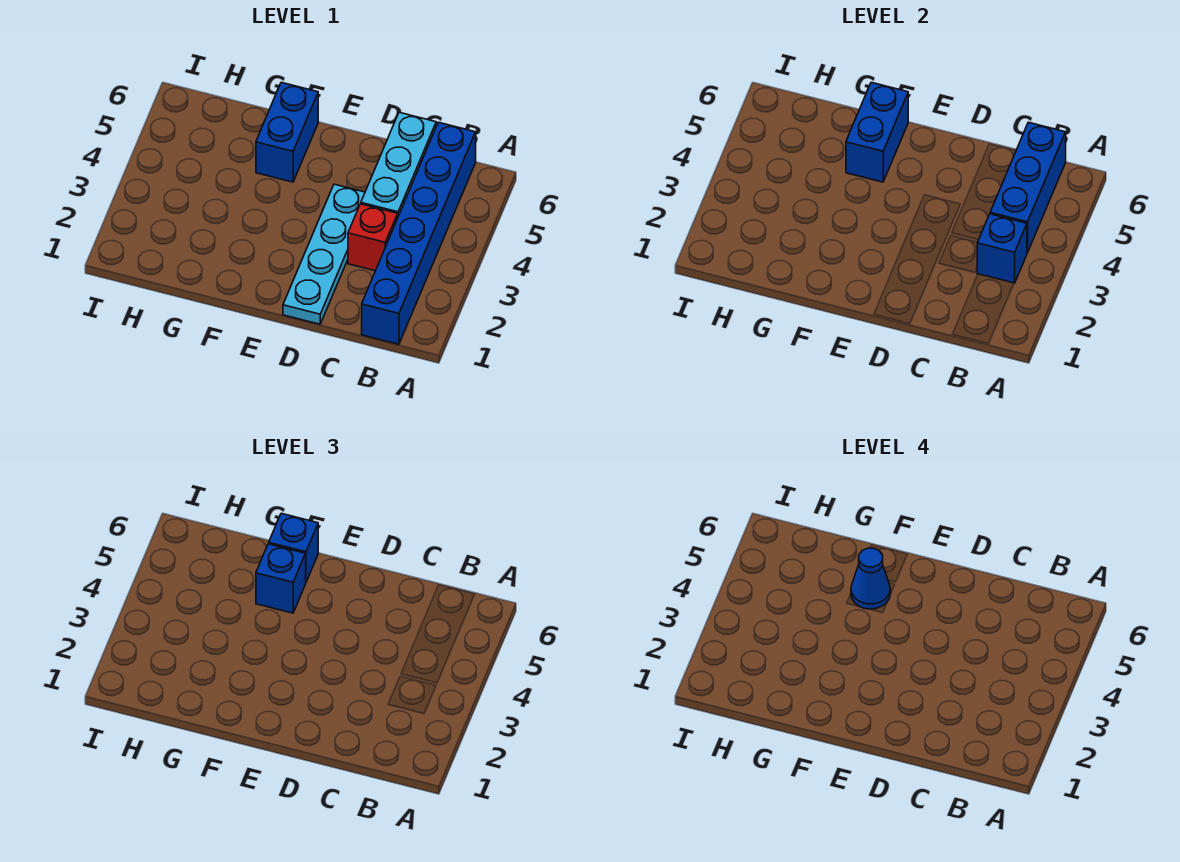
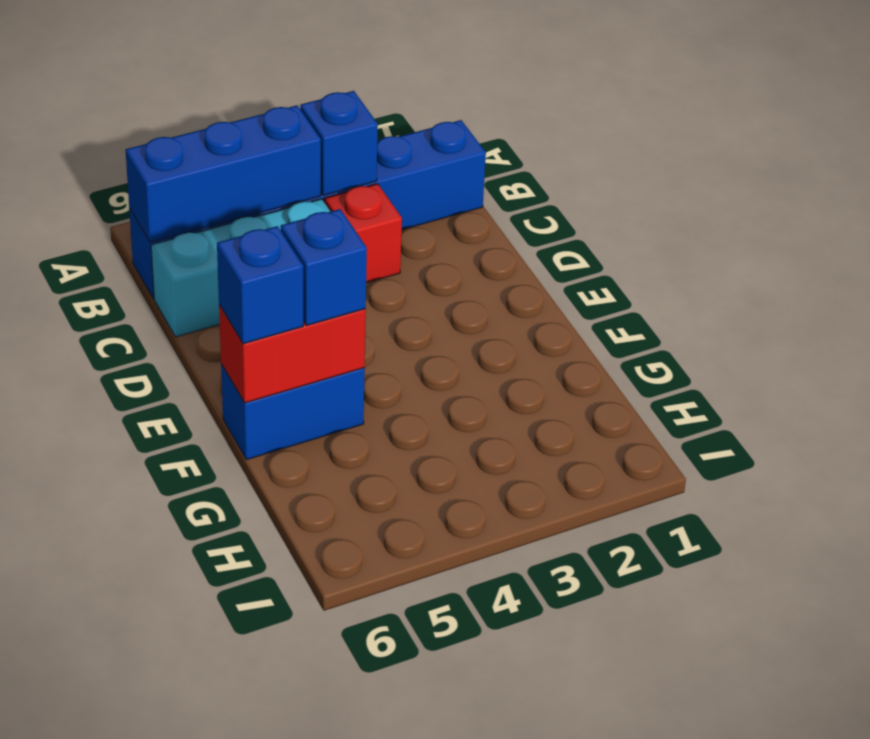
cyan plate D1:D4 level 1 -> none
blue brick F5:F6 level 2 -> red brick F5:F6 level 2
blue cone F5 level 4 -> none

